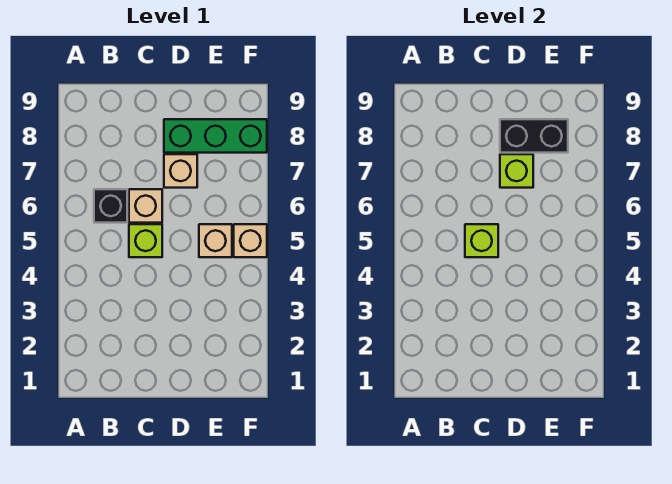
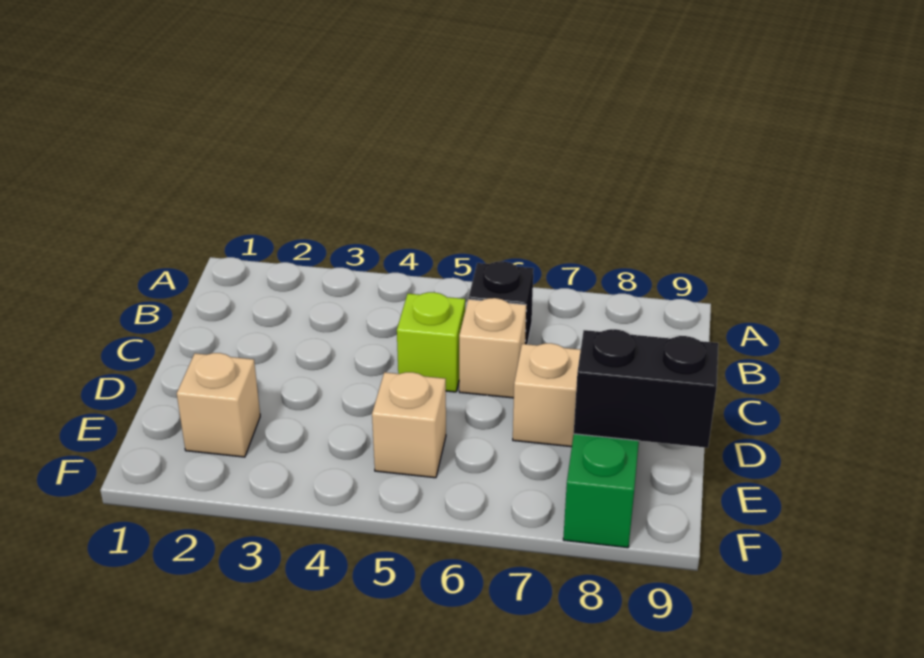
lime brick C5 level 2 -> none
lime brick D7 level 2 -> none
black brick D8:E8 level 2 -> black brick E8:E9 level 2
tan brick F5 level 1 -> tan brick E2 level 1

